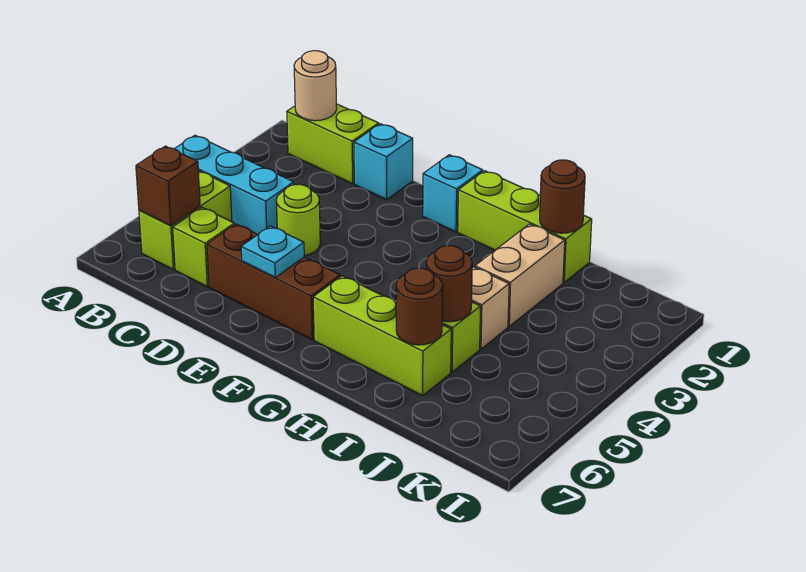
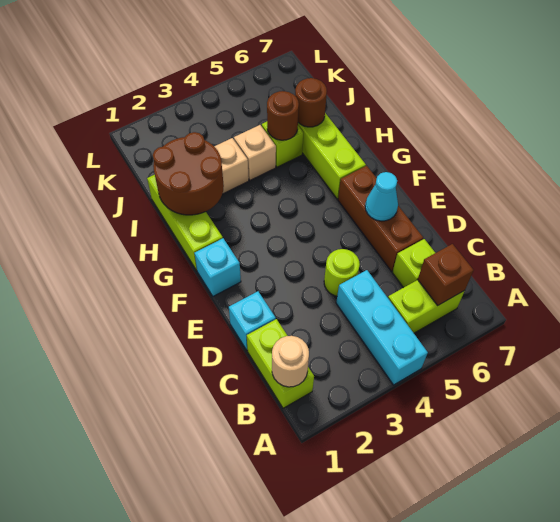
cyan plate E6 level 2 -> cyan cone E6 level 2
brown round brick I1 level 2 -> brown round brick H1:I2 level 2

